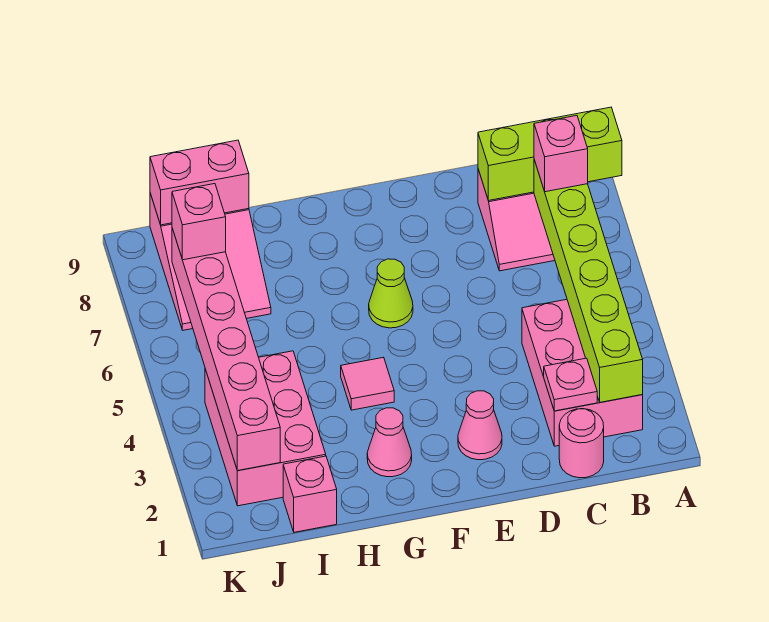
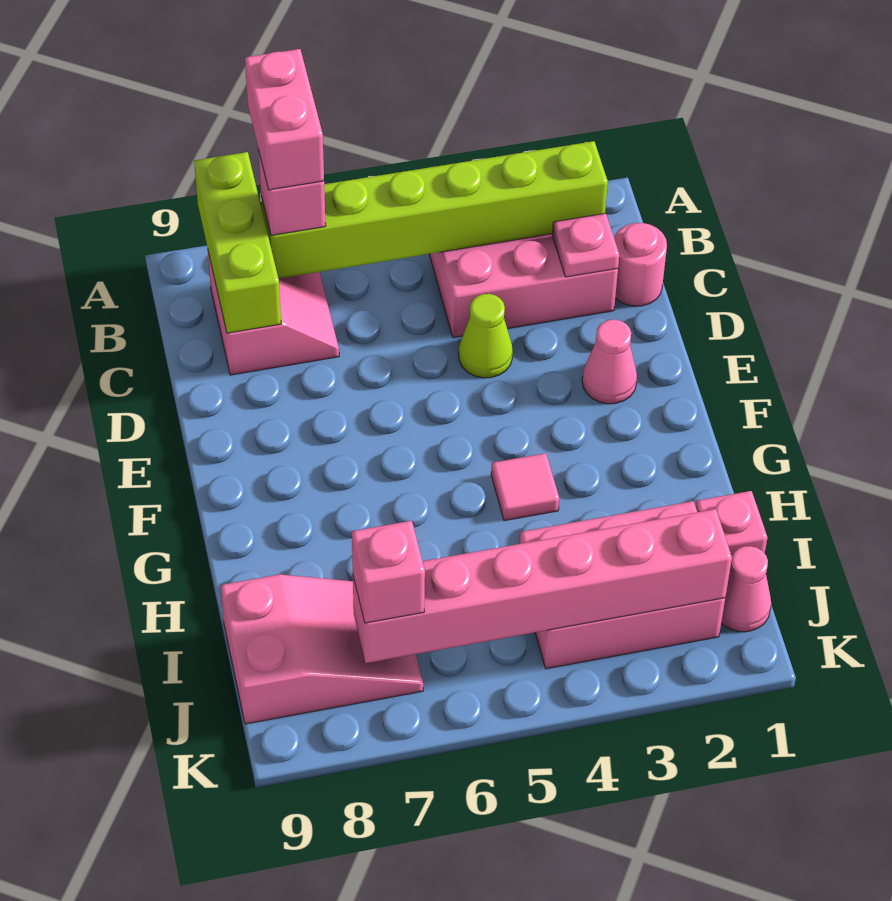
lime cone F6 level 1 -> lime cone D4 level 1
pink cone G2 level 1 -> pink cone J1 level 1
pink brick I9:J9 level 2 -> pink brick A7:B7 level 4

